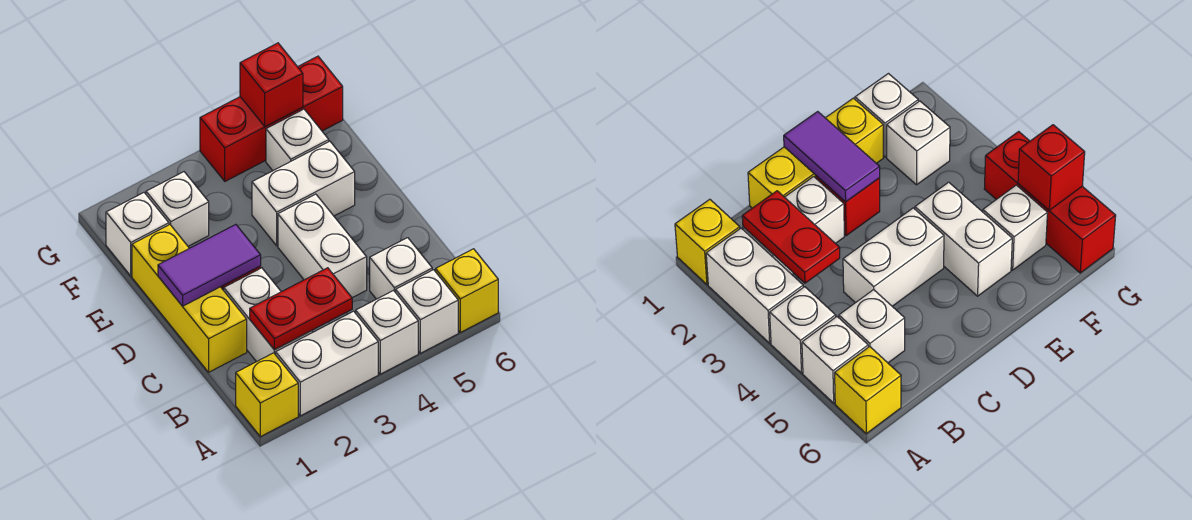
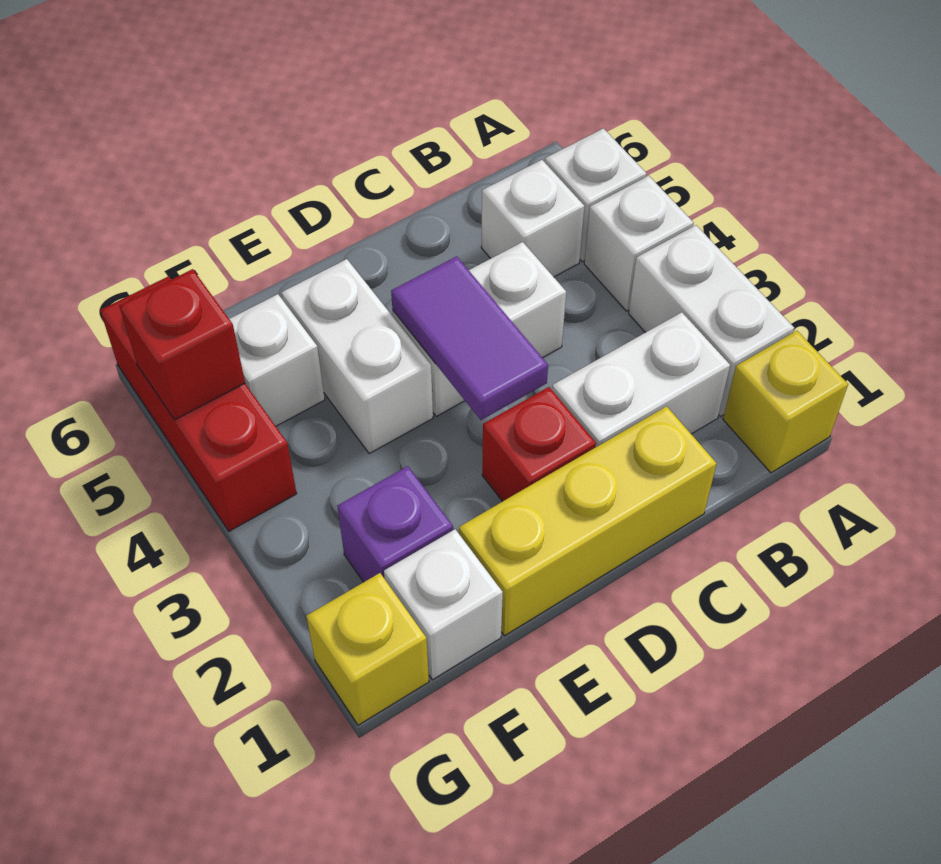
yellow brick A6 level 1 -> yellow brick G1 level 1
red plate B2:B3 level 2 -> none
purple tile D1:D2 level 2 -> purple tile D3:D4 level 2
white brick F2 level 1 -> purple brick F2 level 1

